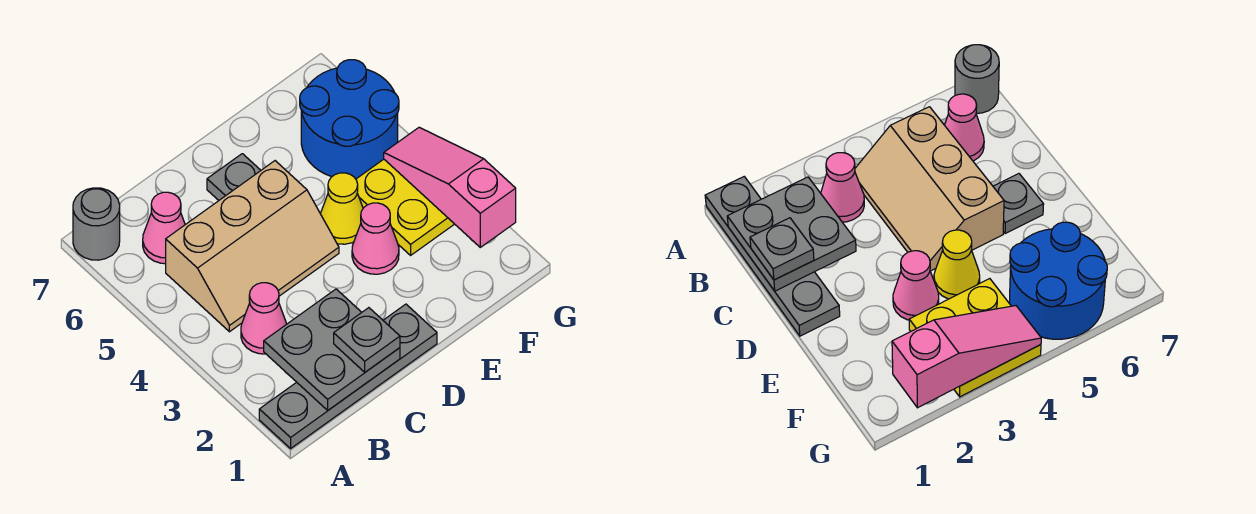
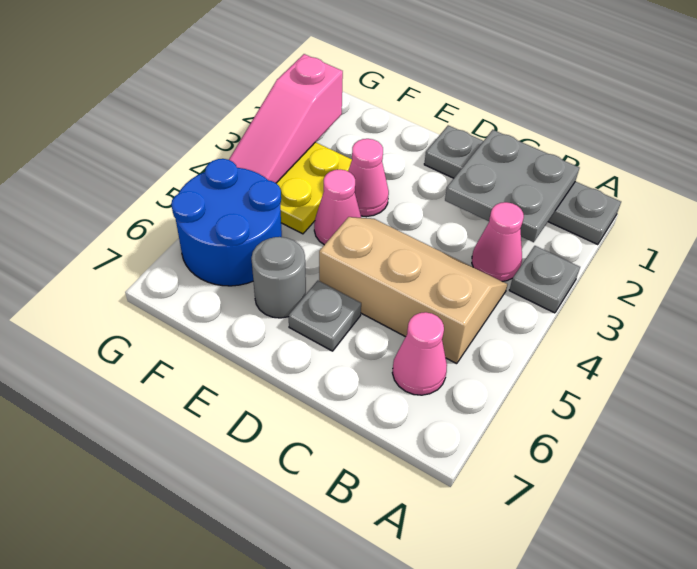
grey round brick A7 level 1 -> grey round brick E6 level 1
grey plate C1 level 3 -> grey plate A3 level 1
yellow cone E4 level 1 -> pink cone E4 level 1

